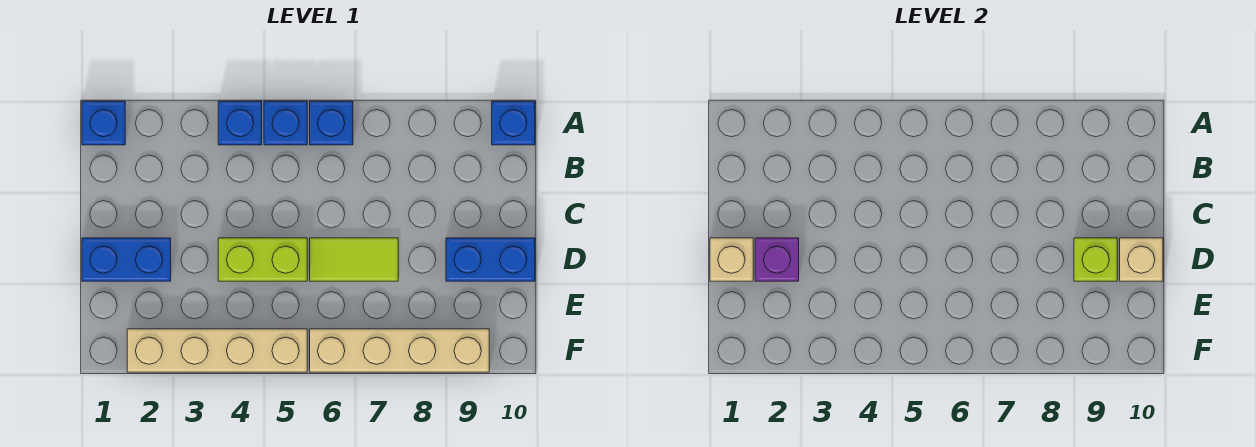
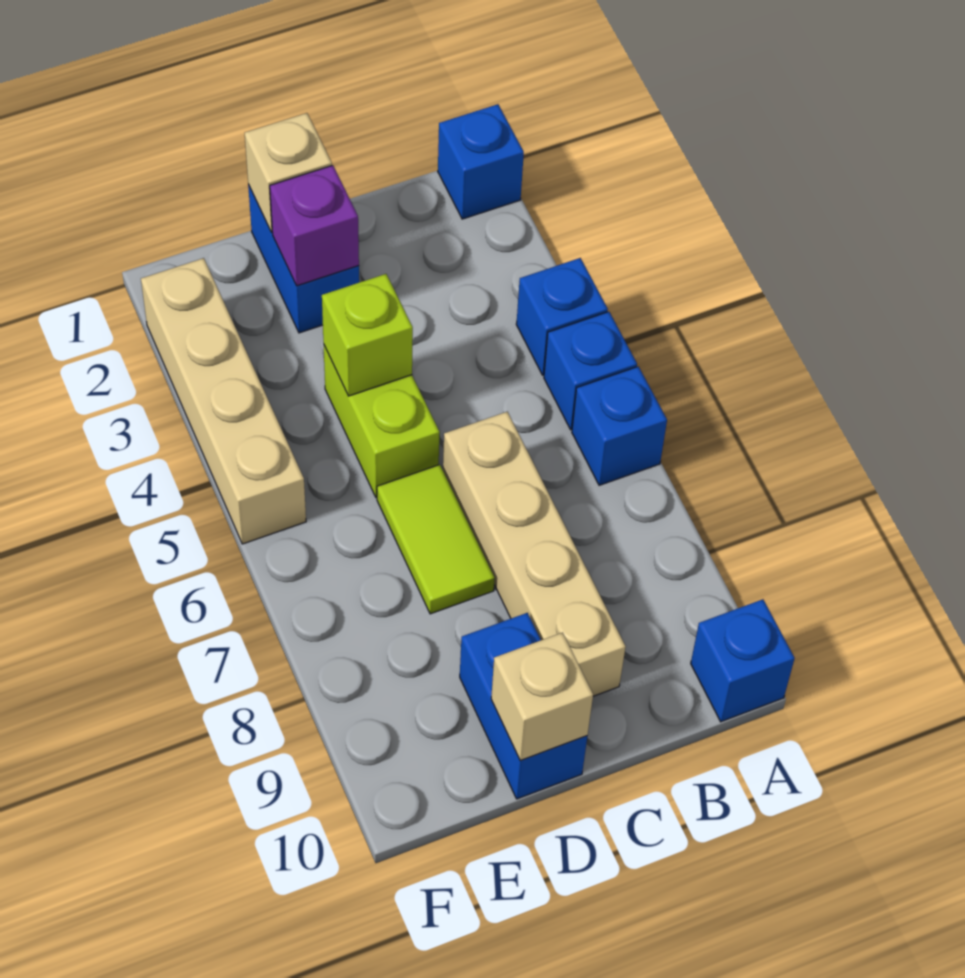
lime brick D9 level 2 -> lime brick D4 level 2
tan brick F6:F9 level 1 -> tan brick C6:C9 level 1

